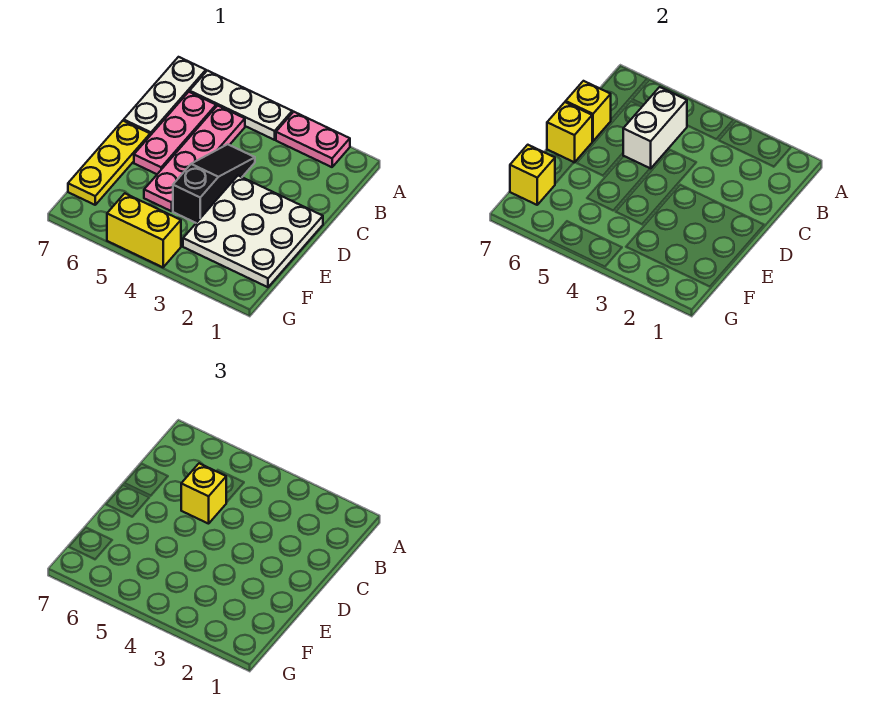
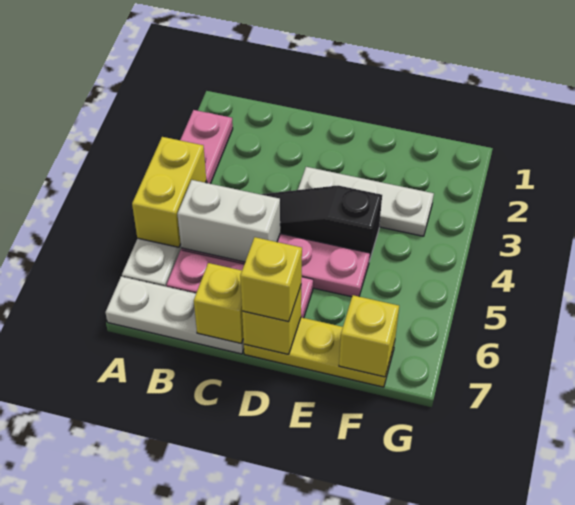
yellow brick C5 level 3 -> yellow brick D7 level 3
white plate D1:F3 level 1 -> white plate D3:F3 level 1
yellow brick G4:G5 level 1 -> yellow brick A4:A5 level 2

